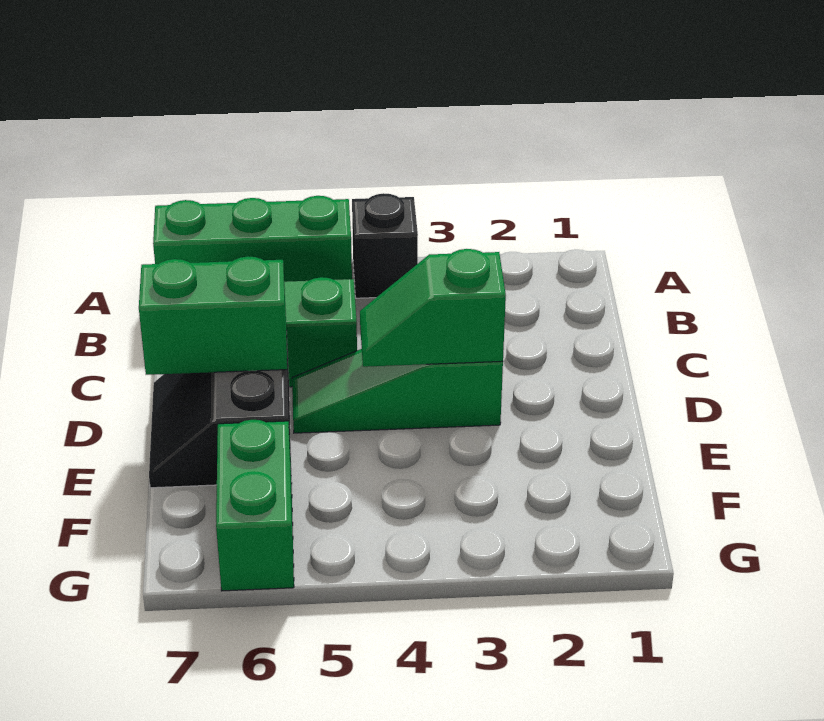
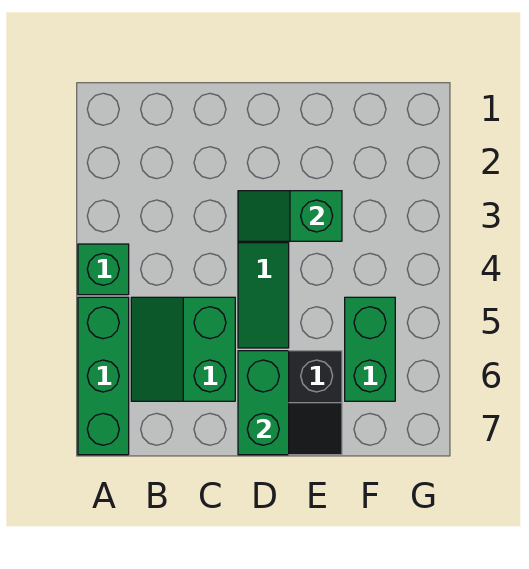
black brick A4 level 1 -> green brick A4 level 1
green slope D3:D4 level 2 top 3 -> green slope D3:E3 level 2 top E
green brick F6:G6 level 1 -> green brick F5:F6 level 1

